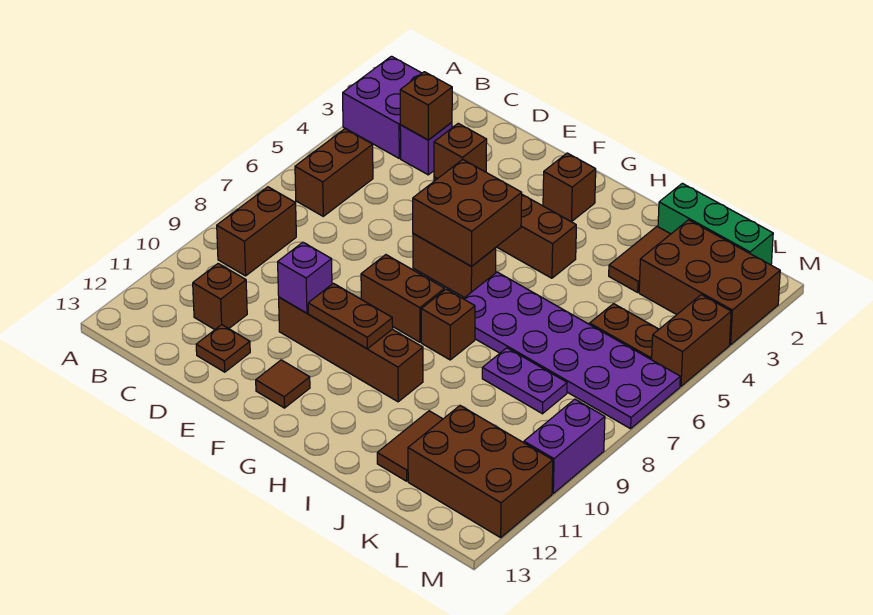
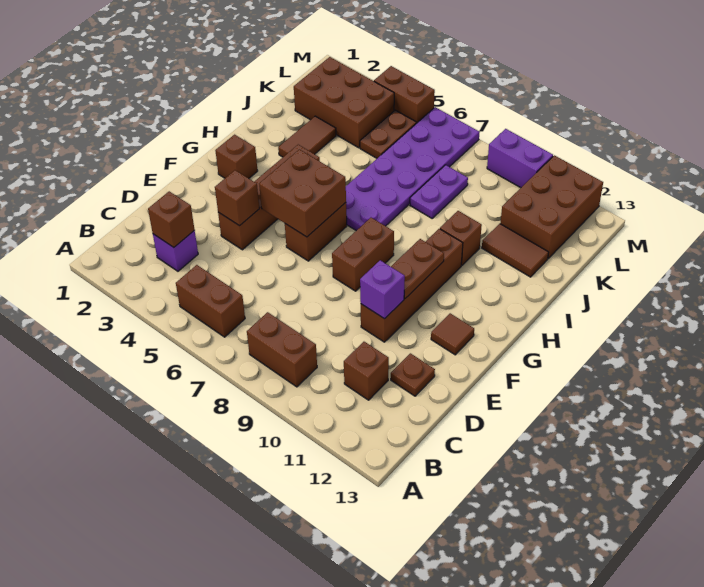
purple brick A2:B3 level 1 -> none
brown brick H8 level 1 -> brown brick I10 level 1
green brick J1:L1 level 1 -> none
brown tile J2:J3 level 1 -> brown tile I3:J3 level 1
brown brick K2:M3 level 1 -> brown brick K2:L4 level 1

